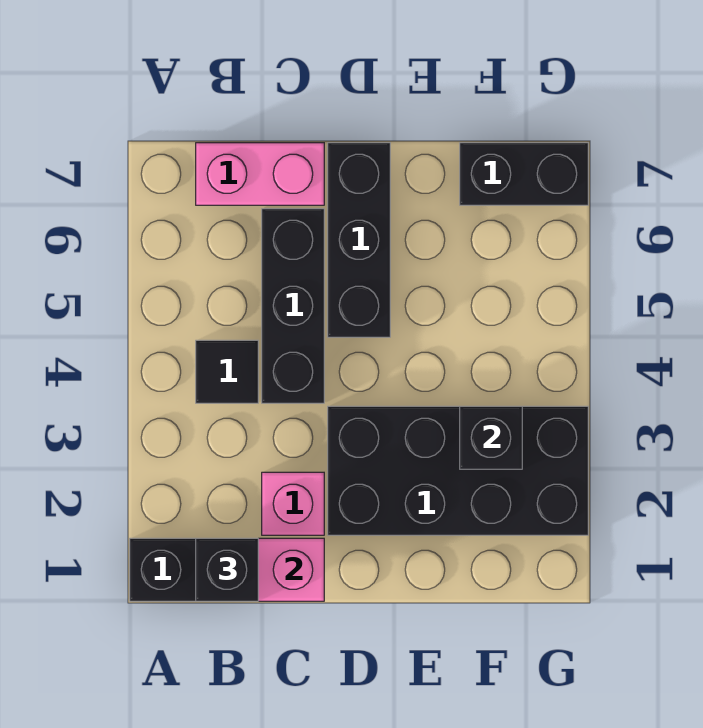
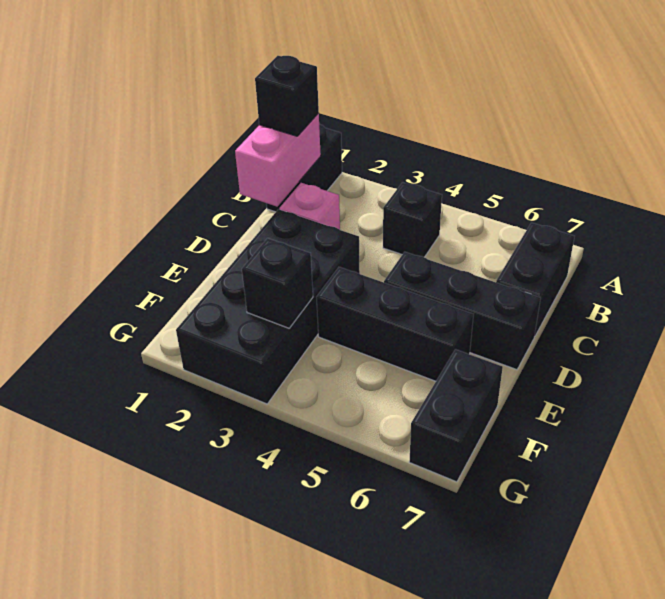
black tile B4 level 1 -> black brick B4 level 1
pink brick B7:C7 level 1 -> black brick B7:C7 level 1
black brick C4:C6 level 1 -> black brick E4:E6 level 1

